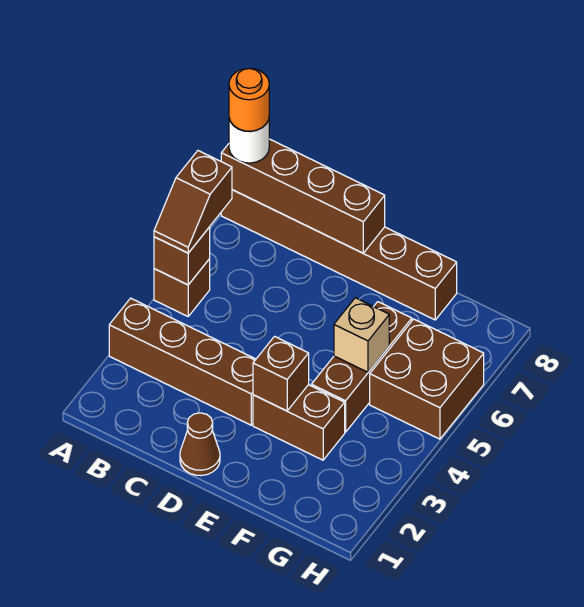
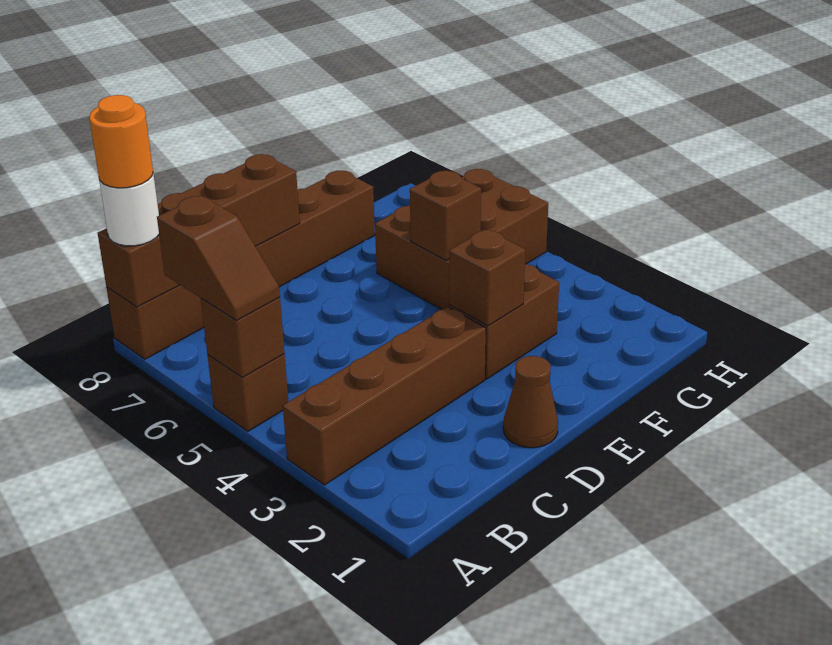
tan brick F5 level 2 -> brown brick F5 level 2

